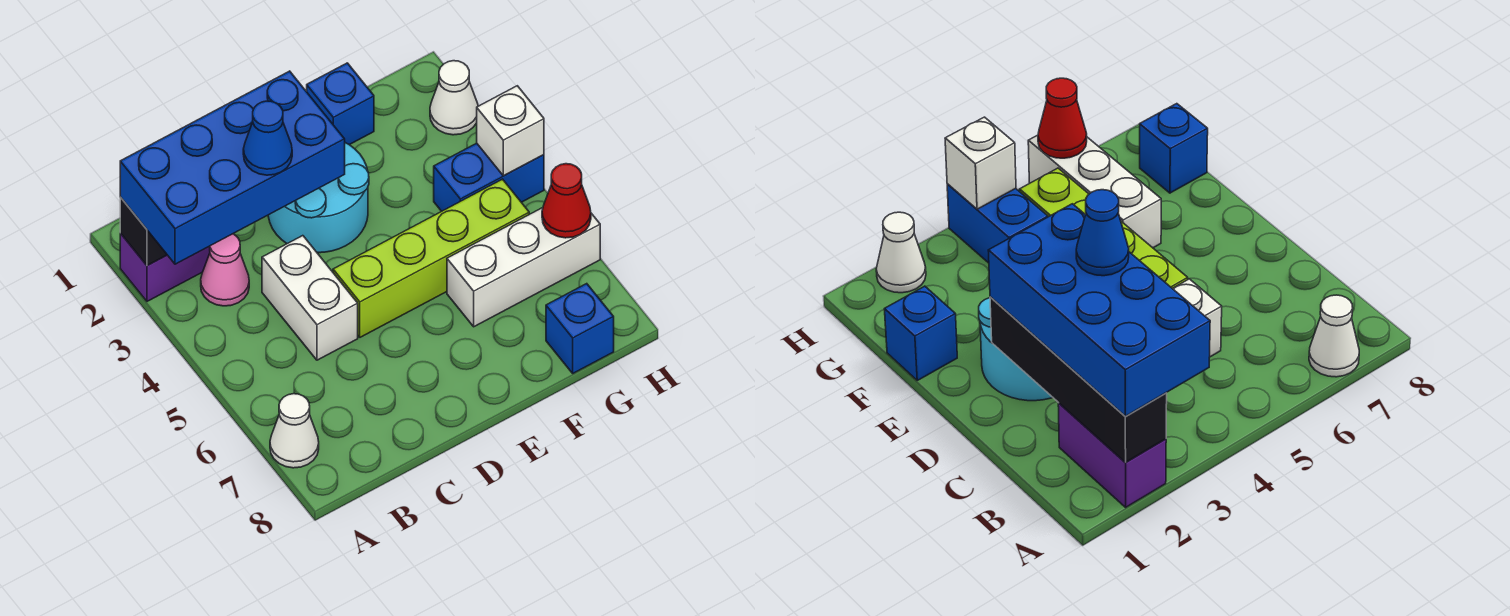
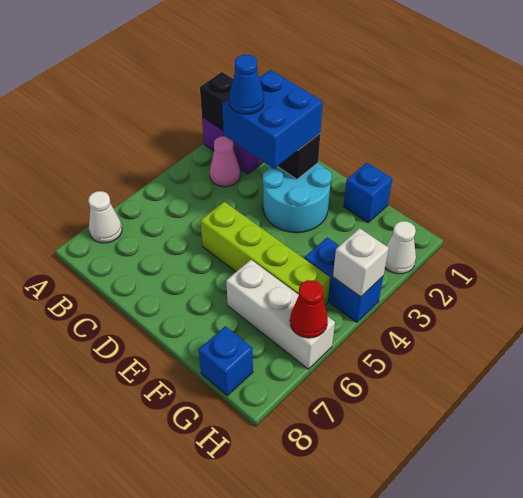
blue brick A2:D3 level 3 -> blue brick C2:D3 level 3
white brick C4:C5 level 1 -> none

